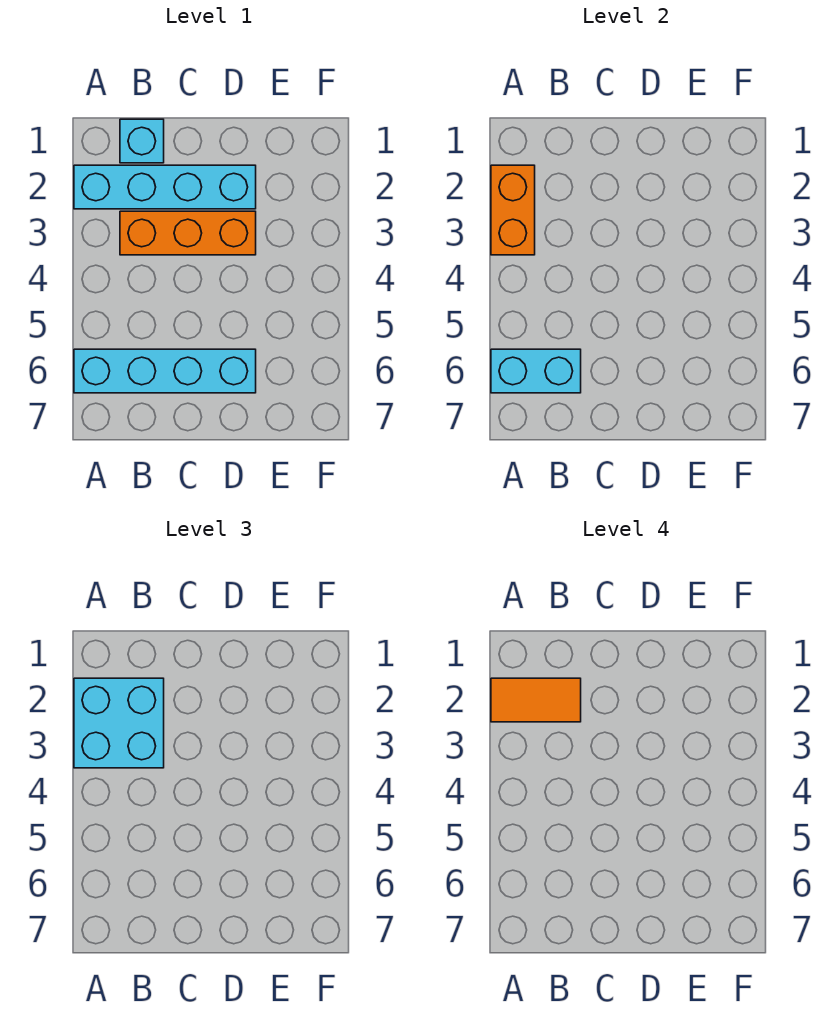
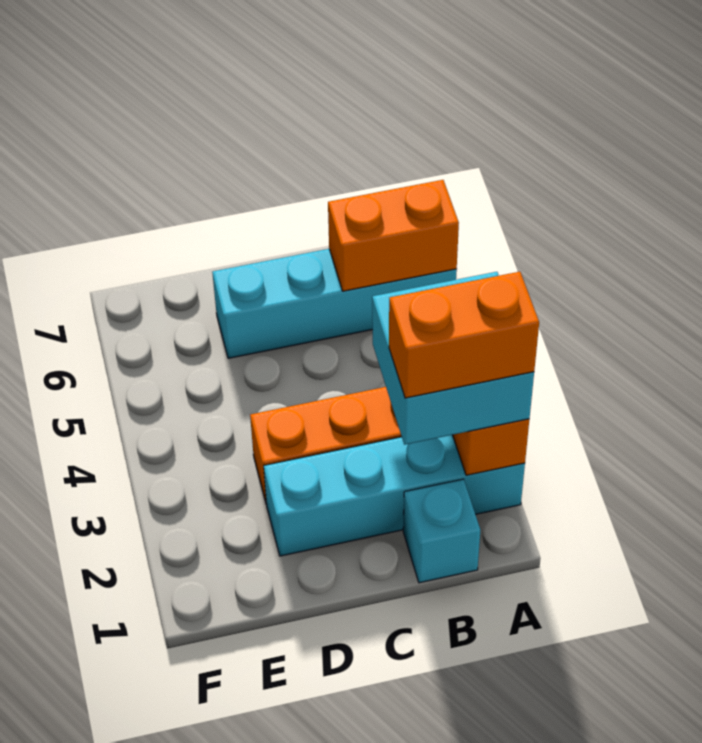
orange tile A2:B2 level 4 -> orange brick A2:B2 level 4
cyan brick A6:B6 level 2 -> orange brick A6:B6 level 2

